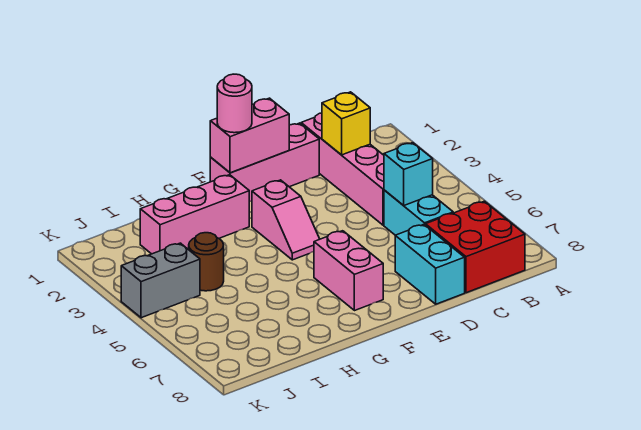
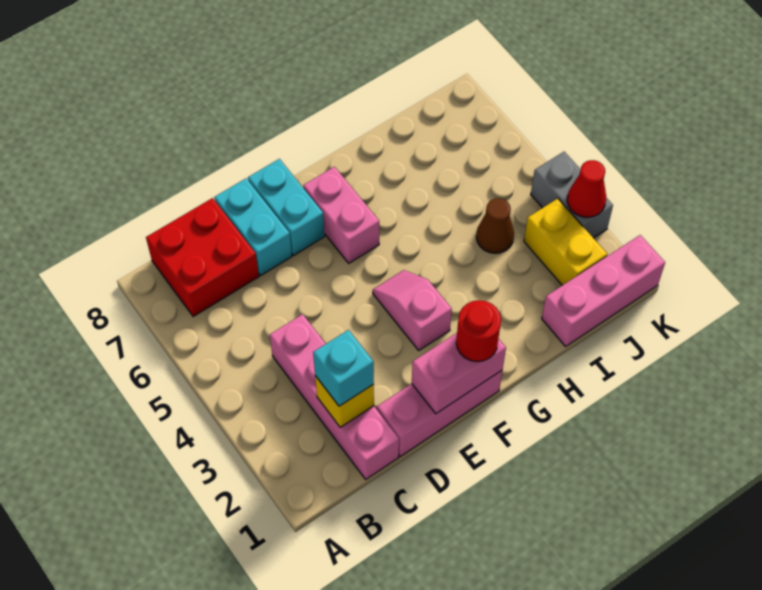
cyan brick C5:C6 level 1 -> cyan brick E7:E8 level 1
cyan brick C5 level 2 -> cyan brick C2 level 3
pink round brick F1 level 3 -> red round brick F1 level 3
pink brick G2:I2 level 1 -> pink brick I1:K1 level 1
brown round brick I4 level 1 -> brown cone I4 level 1
none -> yellow brick J2:J3 level 1
grey brick J4:K4 level 1 -> grey brick K3:K4 level 1
none -> red cone K3 level 2

